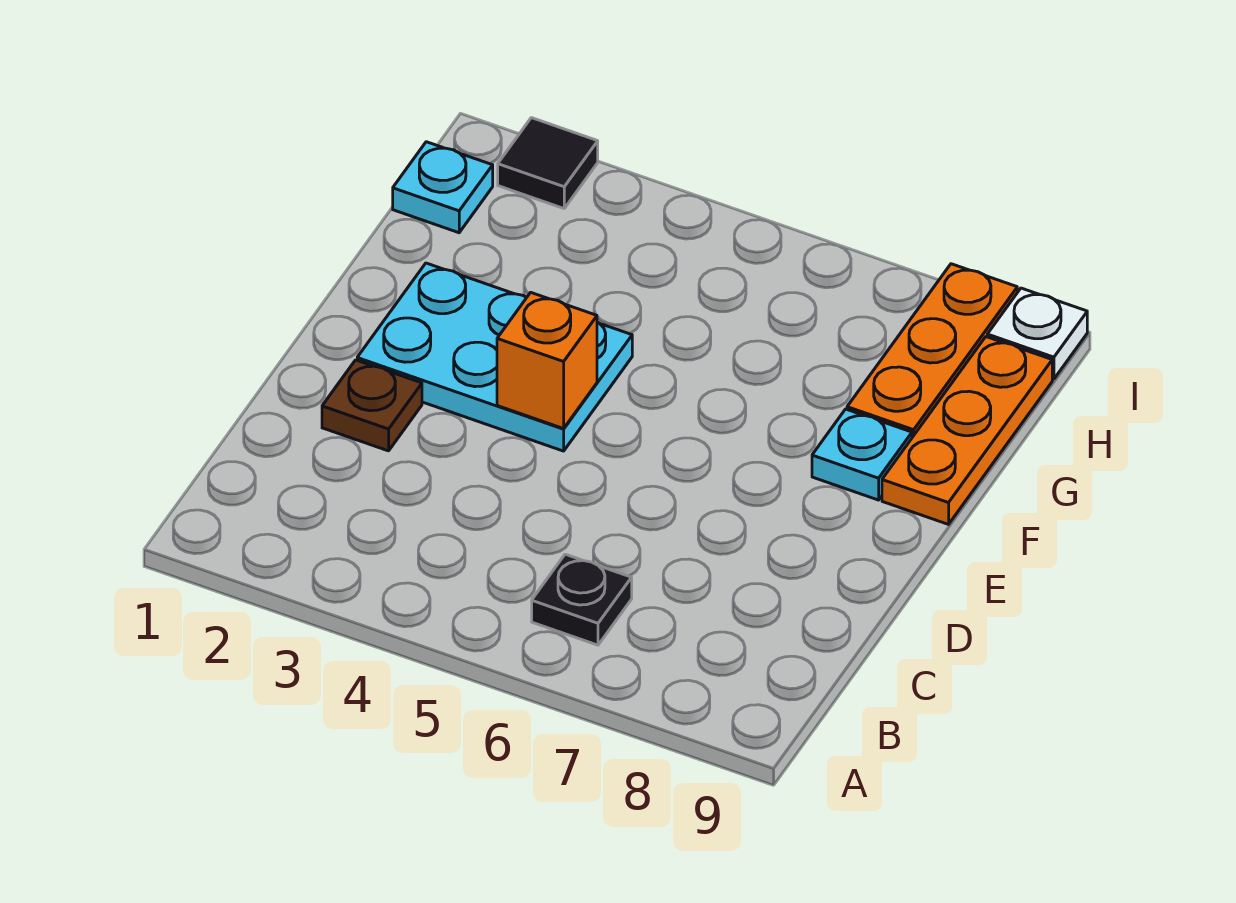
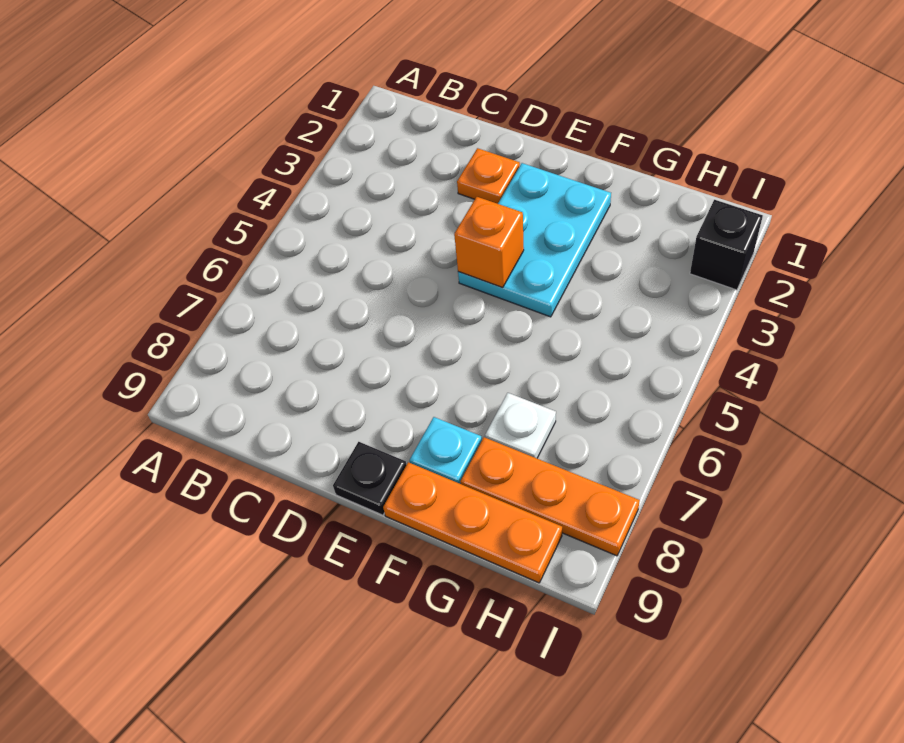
black plate B6 level 1 -> black plate E9 level 1
brown plate D2 level 1 -> orange plate D2 level 1
cyan plate H1 level 1 -> none
black tile I2 level 1 -> black brick I2 level 1
white plate I9 level 1 -> white plate G7 level 1

